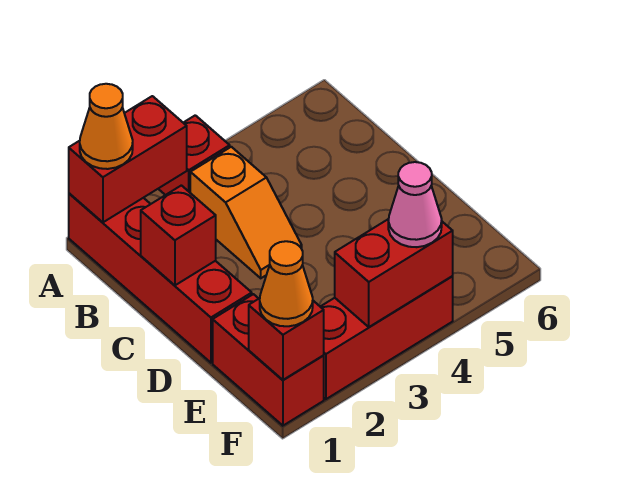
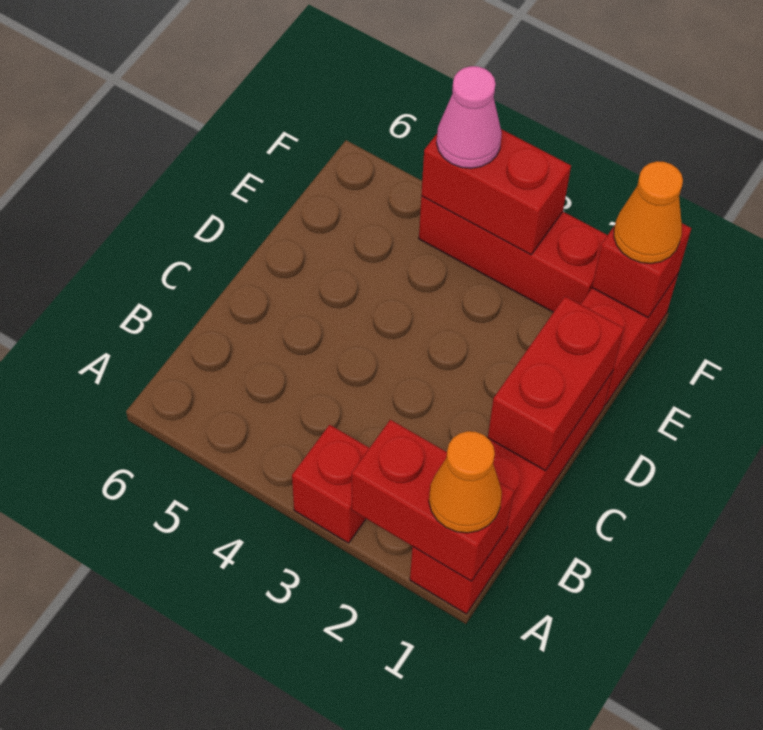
orange slope B3:C3 level 1 top B -> none
red brick C1 level 2 -> red brick C1:D1 level 2

